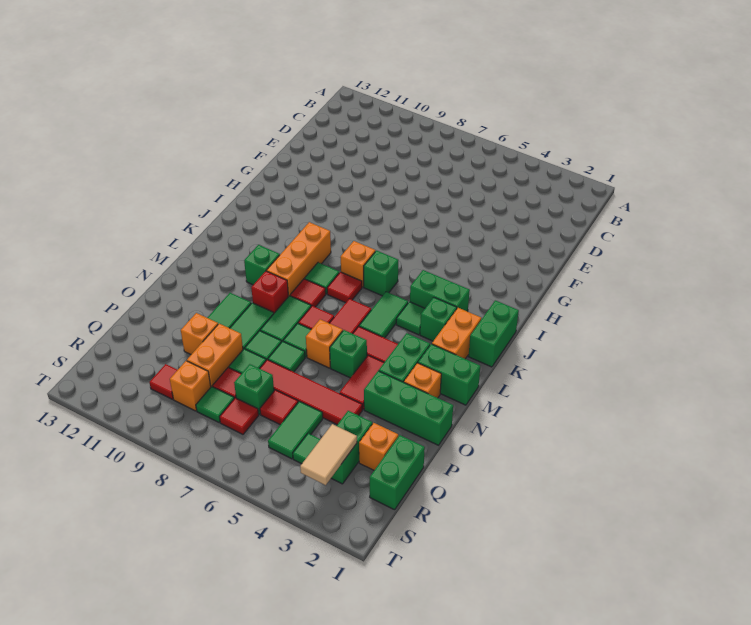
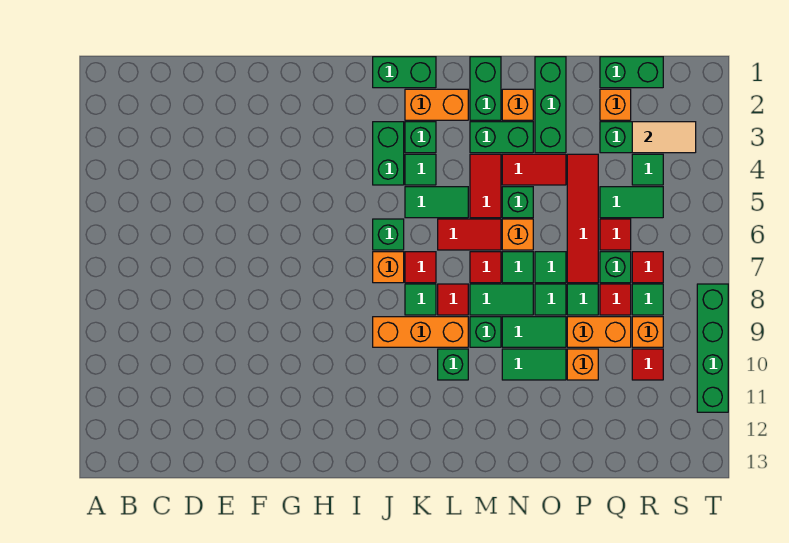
red brick M9 level 1 -> green brick M9 level 1
none -> green brick T8:T11 level 1

